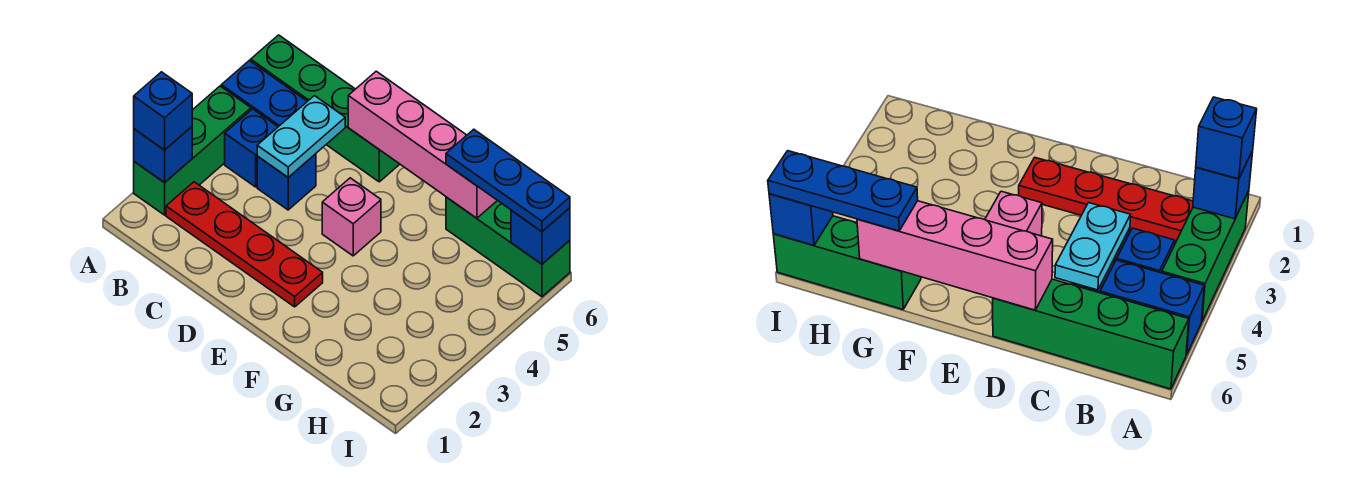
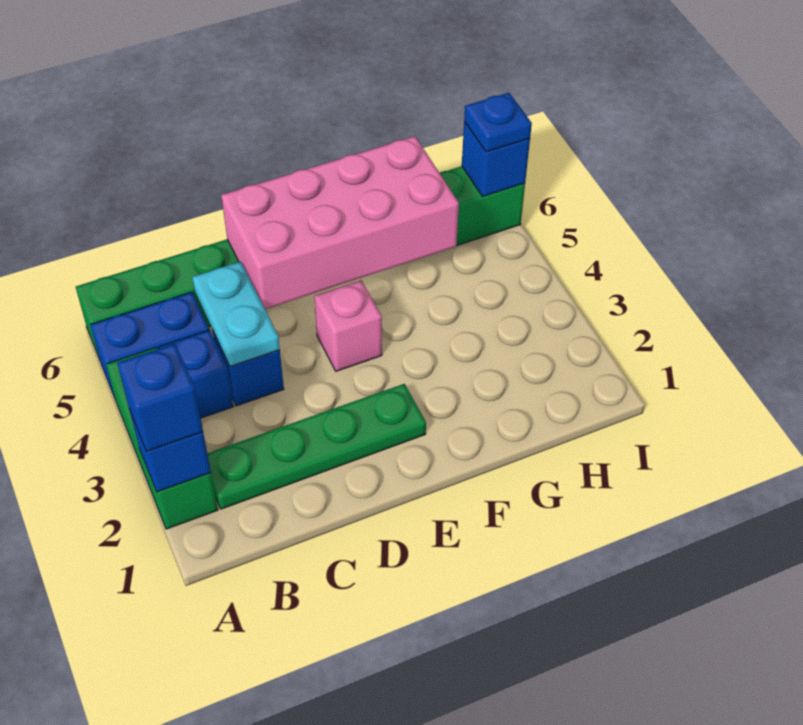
red plate B2:E2 level 1 -> green plate B2:E2 level 1
pink brick D6:G6 level 2 -> pink brick D5:G6 level 2
blue plate G6:I6 level 3 -> blue plate I6 level 3

